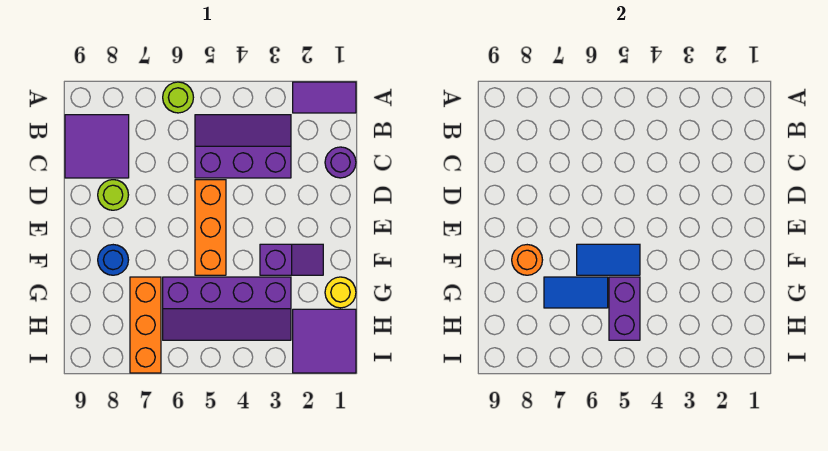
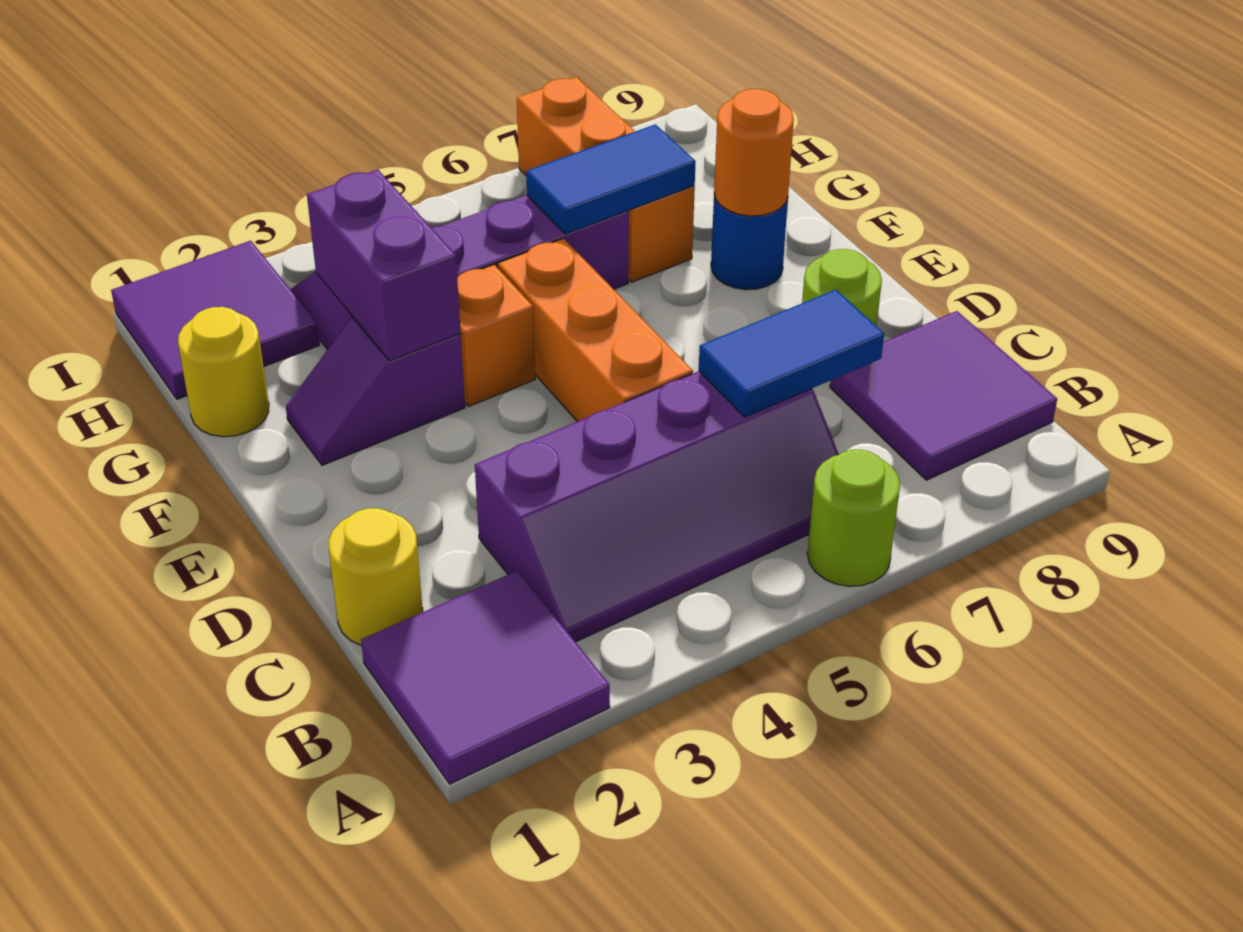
purple tile A1:A2 level 1 -> purple tile A1:B2 level 1
purple slope B3:C5 level 1 top C -> purple slope B3:C6 level 1 top C
purple round brick C1 level 1 -> yellow round brick C1 level 1
none -> orange brick F4 level 1
blue tile F5:F6 level 2 -> blue tile C6:C7 level 2
purple brick G5:H5 level 2 -> purple brick F3:G3 level 2

